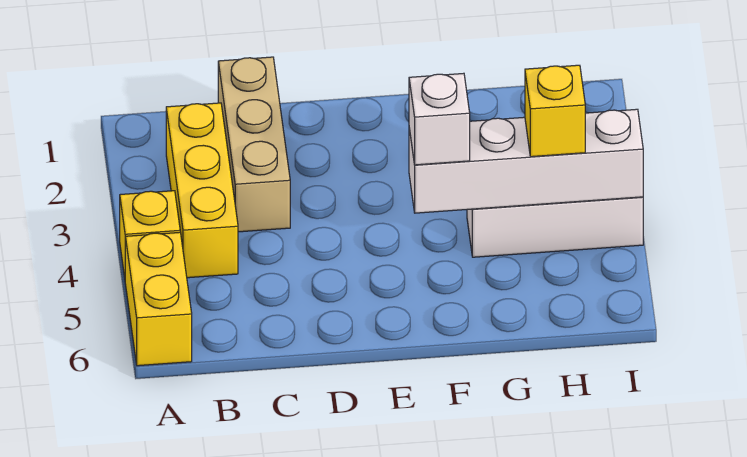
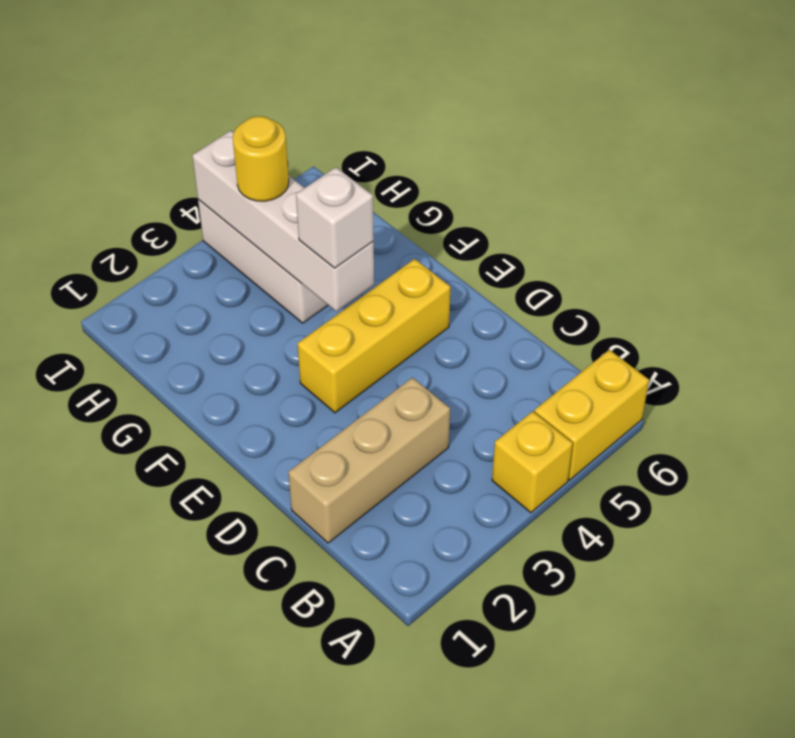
yellow brick B2:B4 level 1 -> yellow brick E3:E5 level 1
yellow brick H4 level 3 -> yellow round brick H4 level 3

